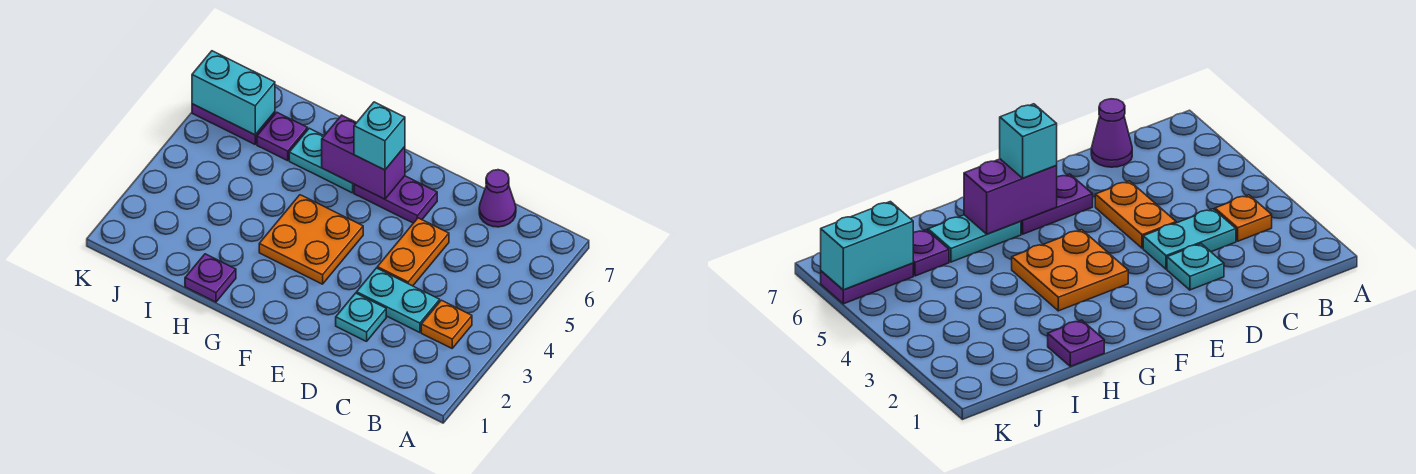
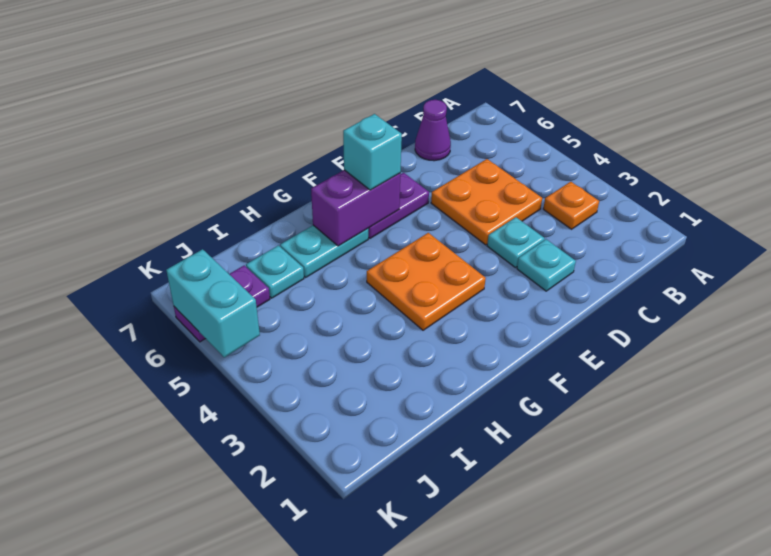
cyan plate C3:D3 level 1 -> cyan plate D3 level 1
orange plate D4:D5 level 1 -> orange plate C4:D5 level 1
purple plate H1 level 1 -> none
purple plate I6 level 1 -> cyan plate I6 level 1
cyan brick J6:K6 level 2 -> cyan brick K5:K6 level 2

